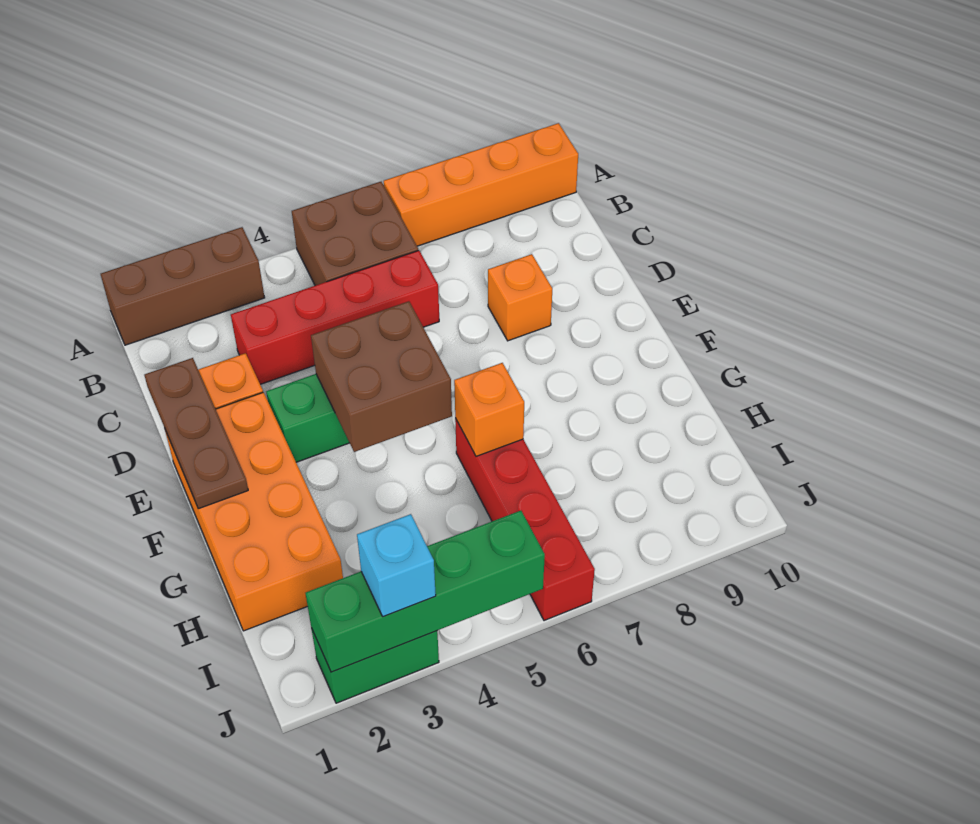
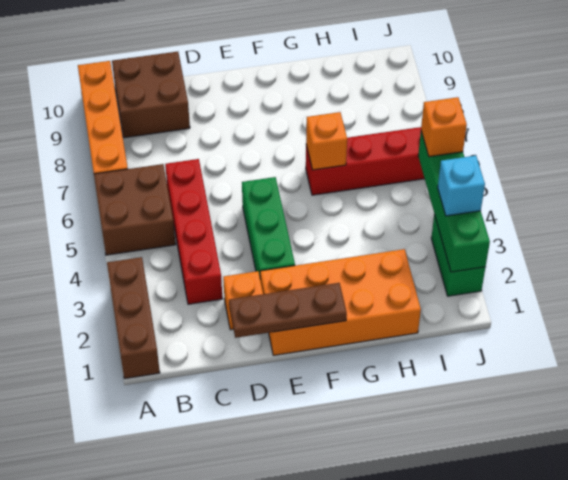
orange brick D8 level 1 -> orange brick J5 level 3
brown brick E4:F5 level 2 -> brown brick B9:C10 level 1

